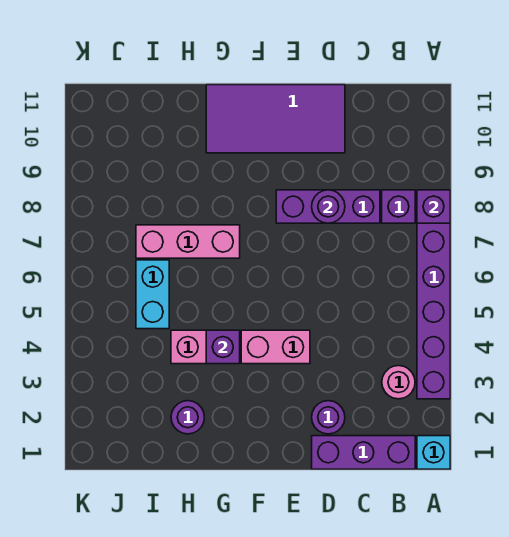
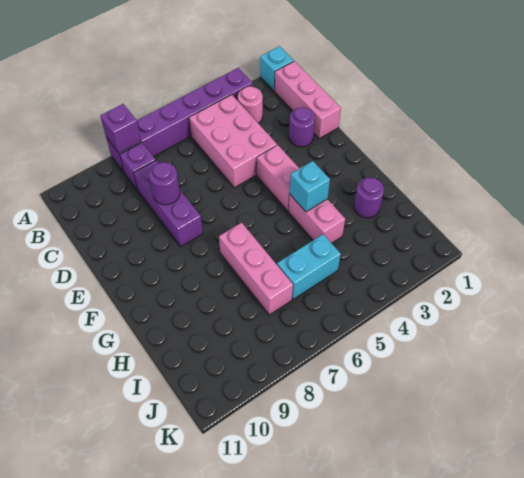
purple brick B1:D1 level 1 -> pink brick B1:D1 level 1
none -> pink brick B4:D5 level 1
purple tile D10:G11 level 1 -> none
purple brick G4 level 2 -> cyan brick G4 level 2

